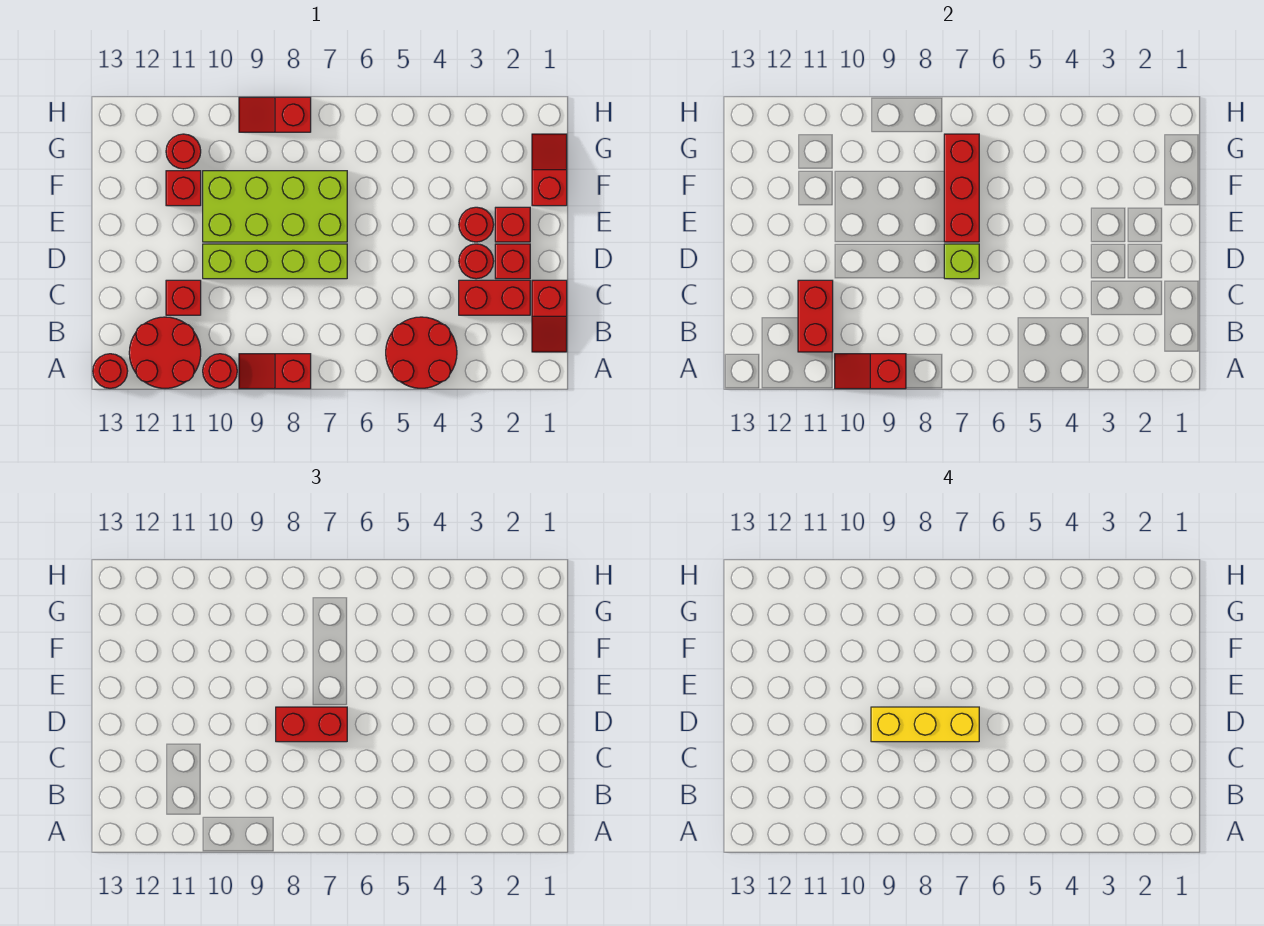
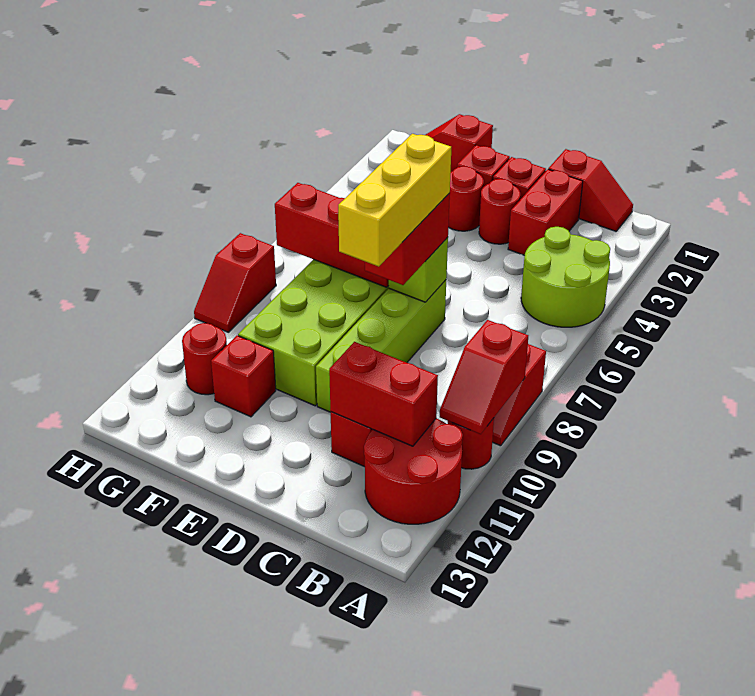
red round brick A4:B5 level 1 -> lime round brick A4:B5 level 1
red round brick A13 level 1 -> none

